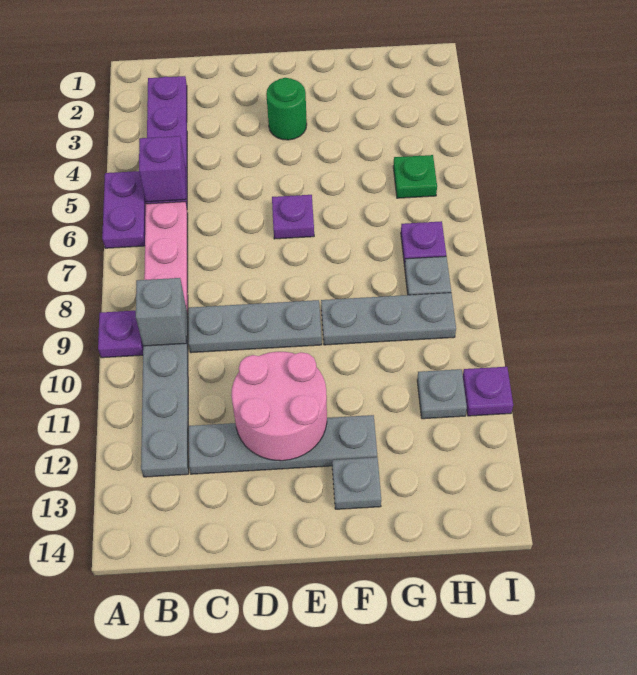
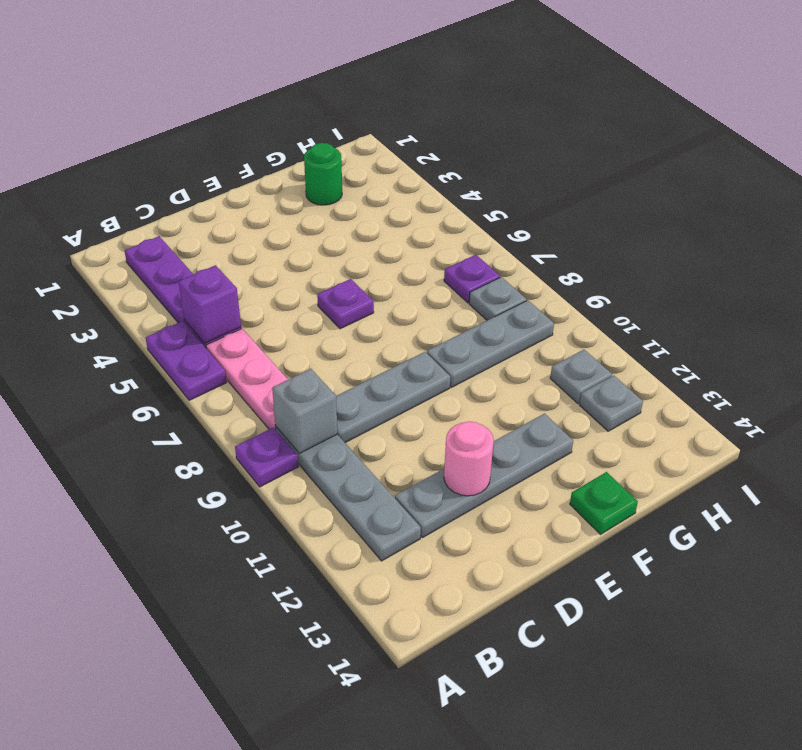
pink round brick D11:E12 level 2 -> pink round brick D12 level 2
green round brick E3 level 1 -> green round brick G2 level 1
grey plate F13 level 1 -> grey plate H12 level 1
green plate H5 level 1 -> green plate F14 level 1
purple plate I11 level 1 -> none

